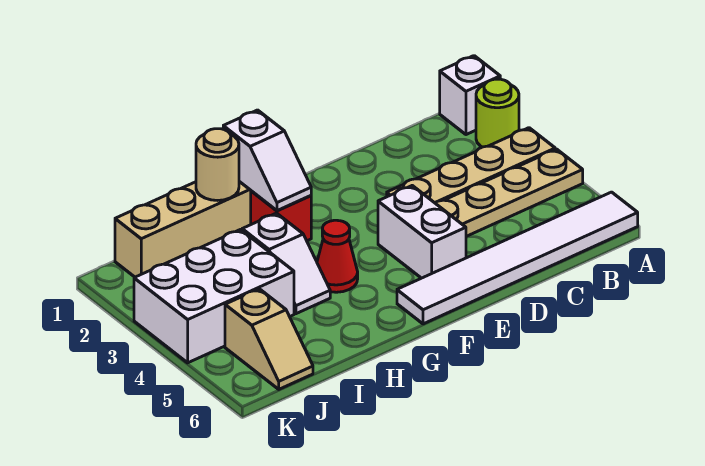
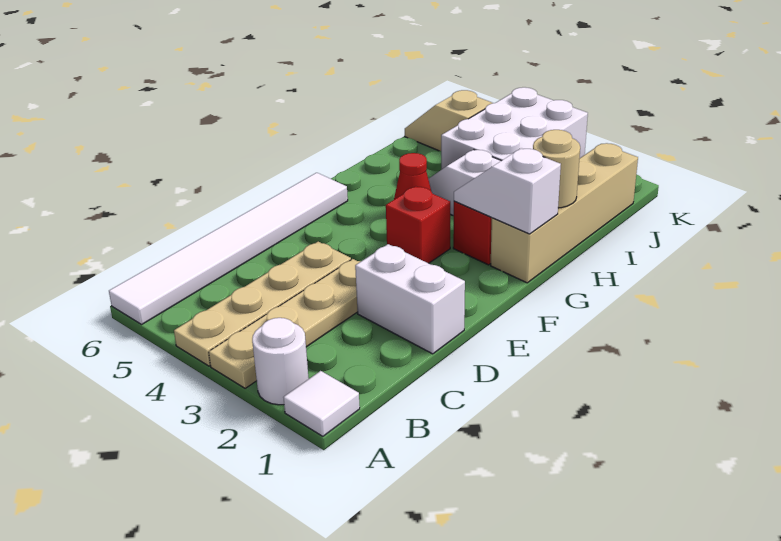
white brick A1 level 1 -> white tile A1 level 1
lime round brick A2 level 1 -> white round brick A2 level 1
white brick E4:E5 level 1 -> white brick D1:D2 level 1
none -> red brick F3 level 1

